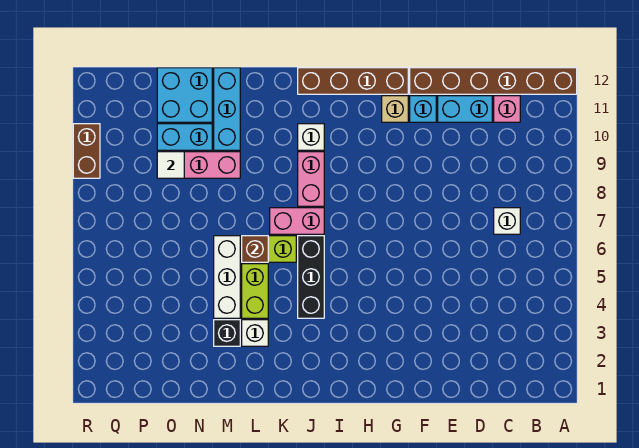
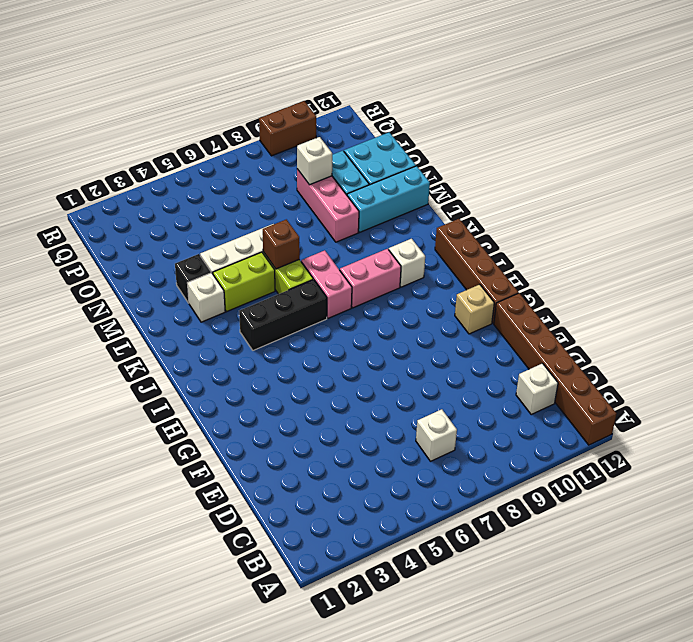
pink brick C11 level 1 -> white brick C11 level 1
cyan brick D11:E11 level 1 -> none
cyan brick F11 level 1 -> none
white tile O9 level 2 -> white brick O9 level 2

